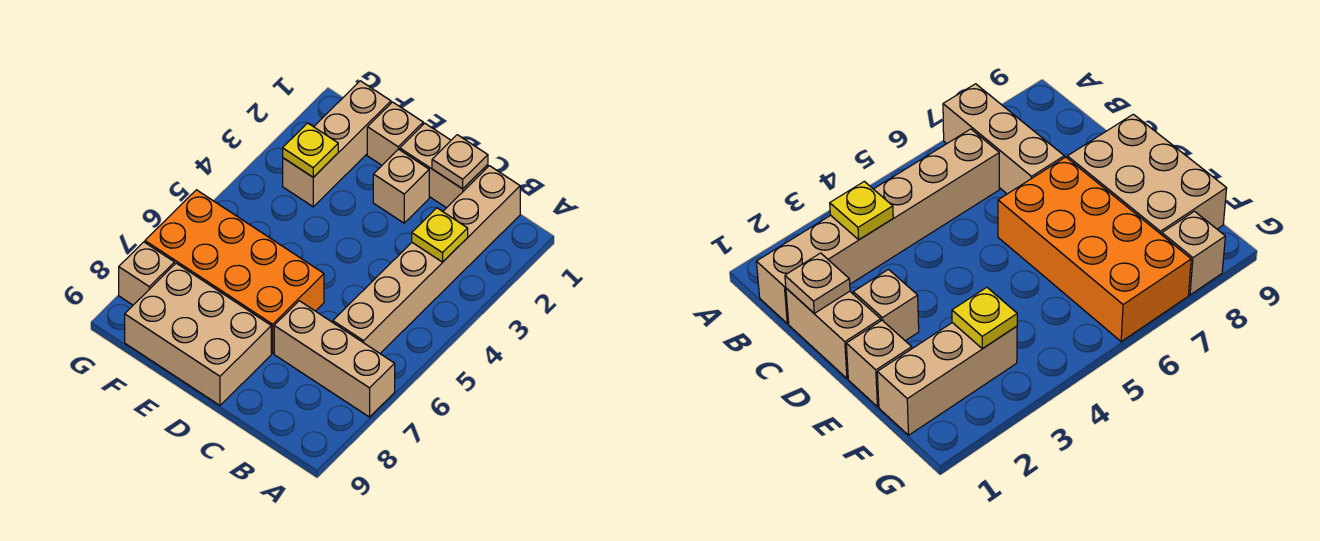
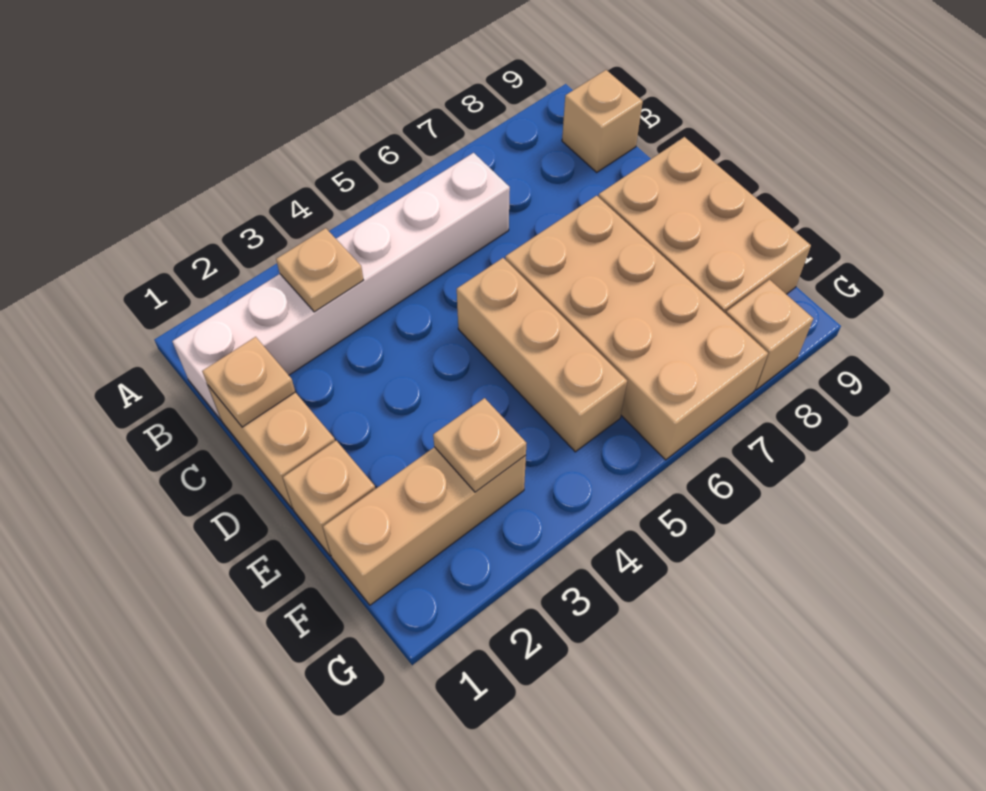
tan brick A7:C7 level 1 -> tan brick D5:F5 level 1
tan brick B1:B6 level 1 -> white brick B1:B6 level 1
yellow plate B3 level 2 -> tan plate B3 level 2
tan brick D2 level 1 -> tan brick B9 level 1
orange brick D6:G7 level 1 -> tan brick D6:G7 level 1
yellow plate F3 level 2 -> tan plate F3 level 2

